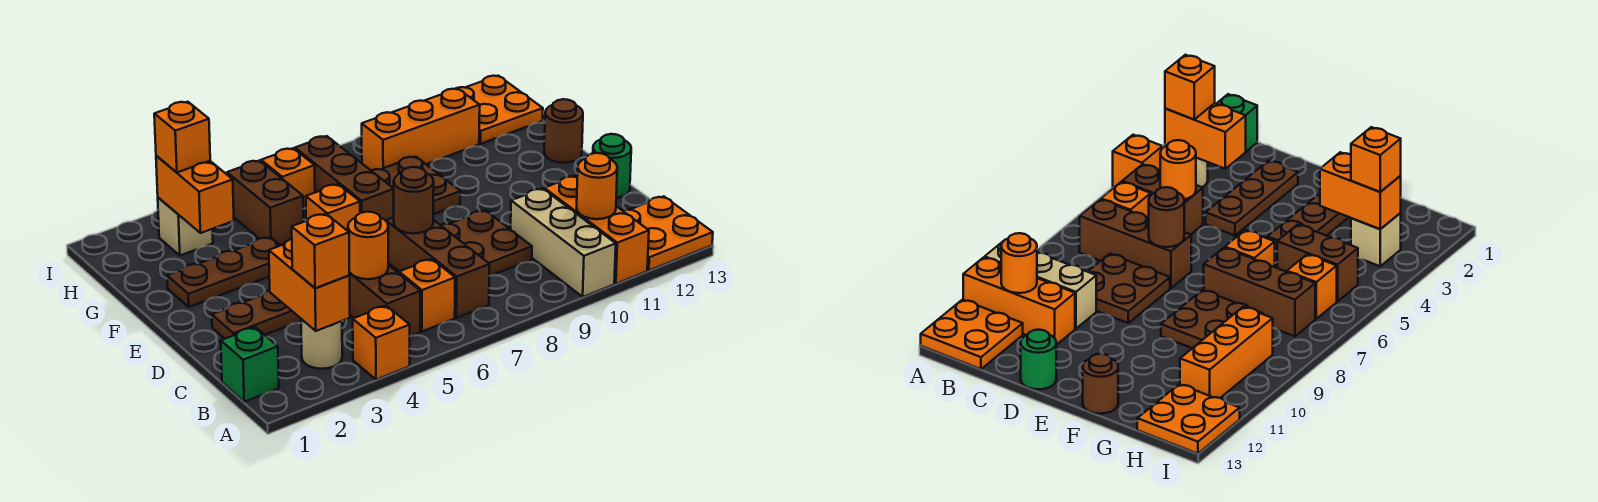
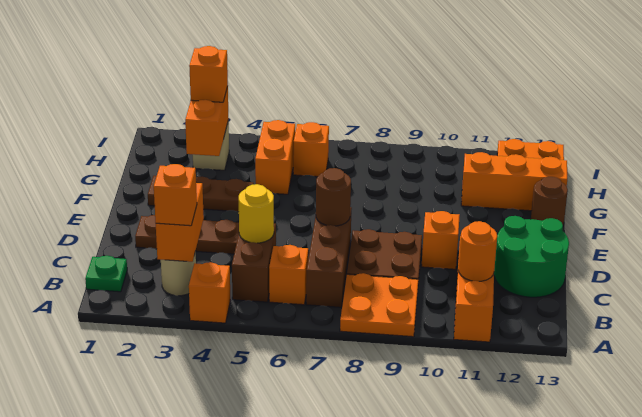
tan brick A10:C10 level 1 -> none
orange plate A12:B13 level 1 -> orange plate A8:B9 level 1
green brick B1 level 1 -> green plate B1 level 1
orange round brick C5 level 2 -> yellow round brick C5 level 2
green round brick D13 level 1 -> green round brick C12:D13 level 1
orange brick F6 level 1 -> orange brick D10 level 1
brown brick F7:H7 level 1 -> none
brown plate F8:G9 level 1 -> none
brown brick G5:H5 level 1 -> orange brick G5:H5 level 1
orange brick H9:H11 level 1 -> orange brick G11:G13 level 1

